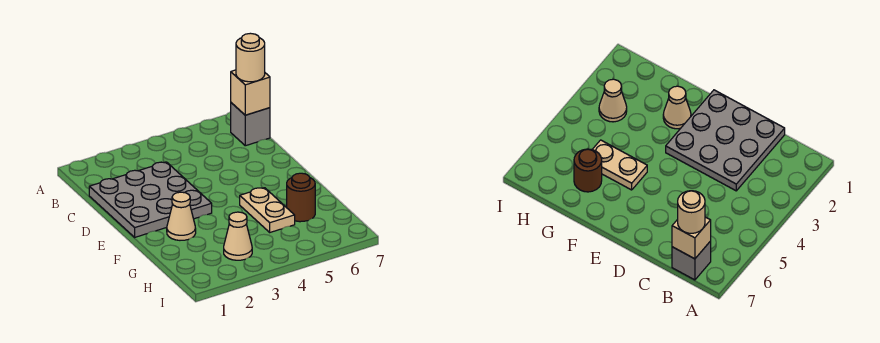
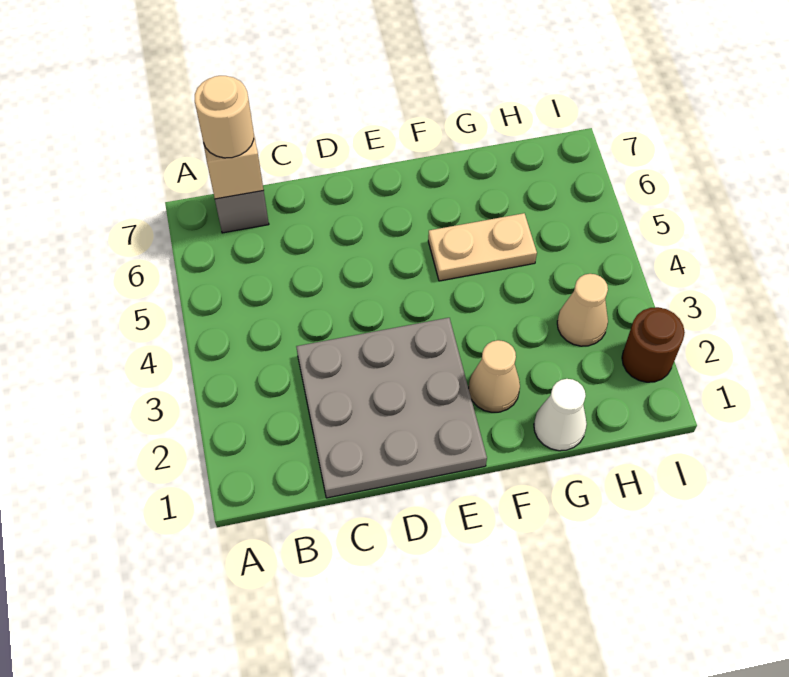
none -> white cone G1 level 1
brown round brick G6 level 1 -> brown round brick I2 level 1

